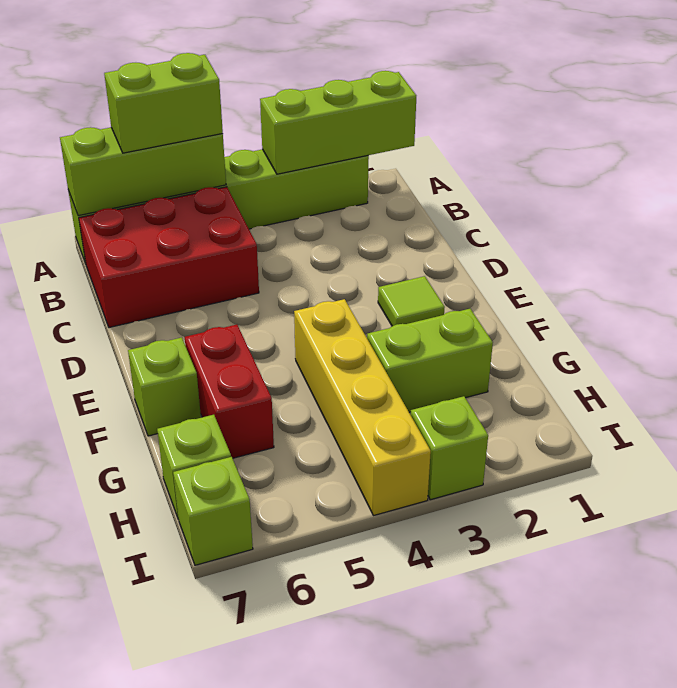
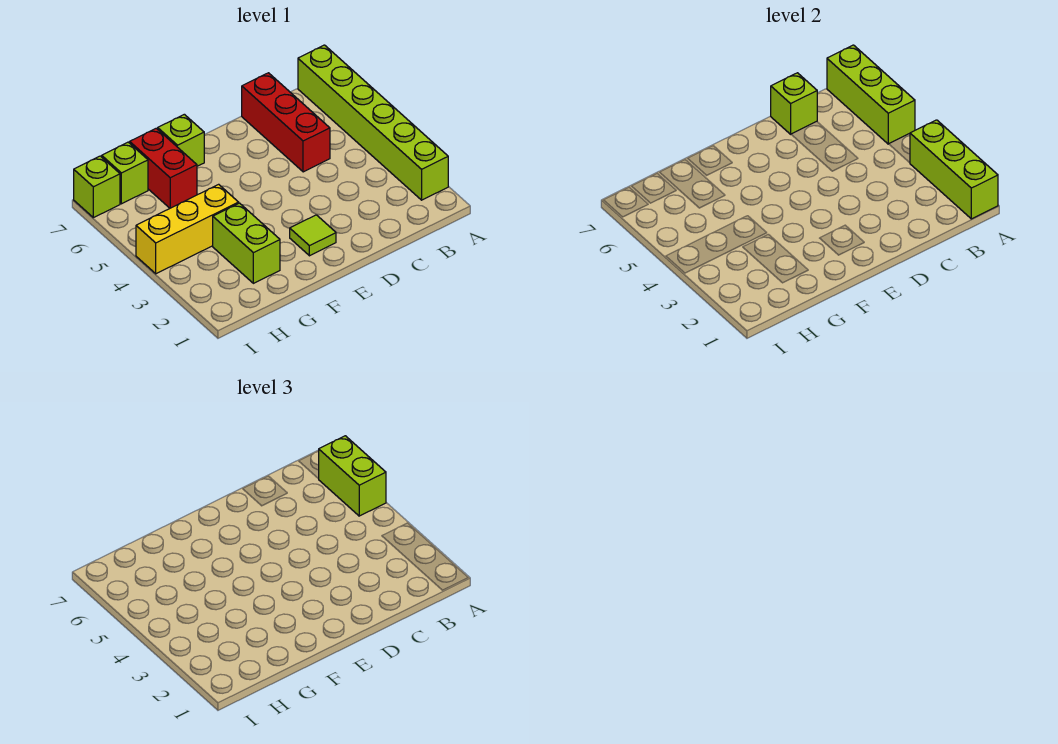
red brick B5:C7 level 1 -> red brick C5:C7 level 1
yellow brick F4:I4 level 1 -> yellow brick G4:I4 level 1
red brick F6:G6 level 1 -> red brick G6:G7 level 1
lime brick I3 level 1 -> lime brick C7 level 2

